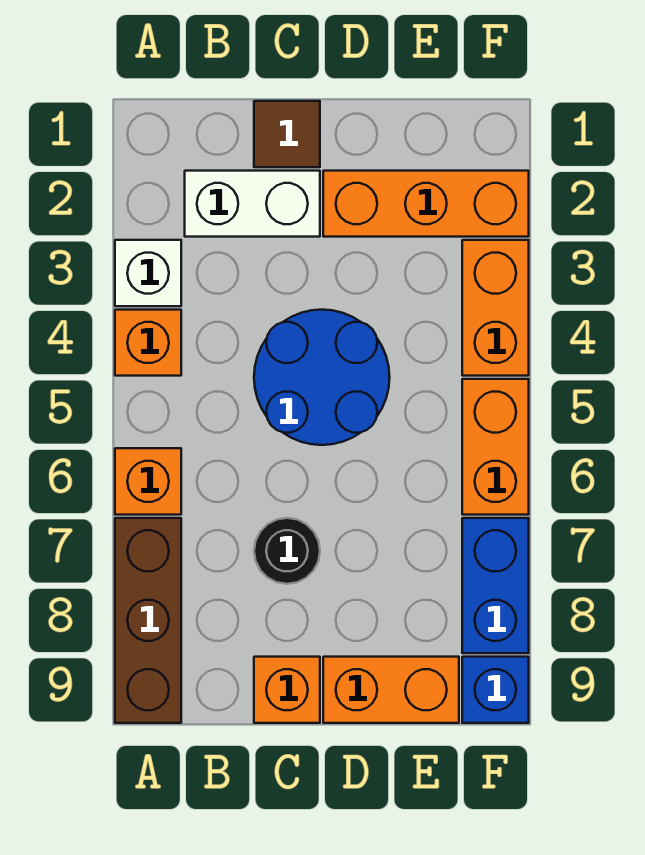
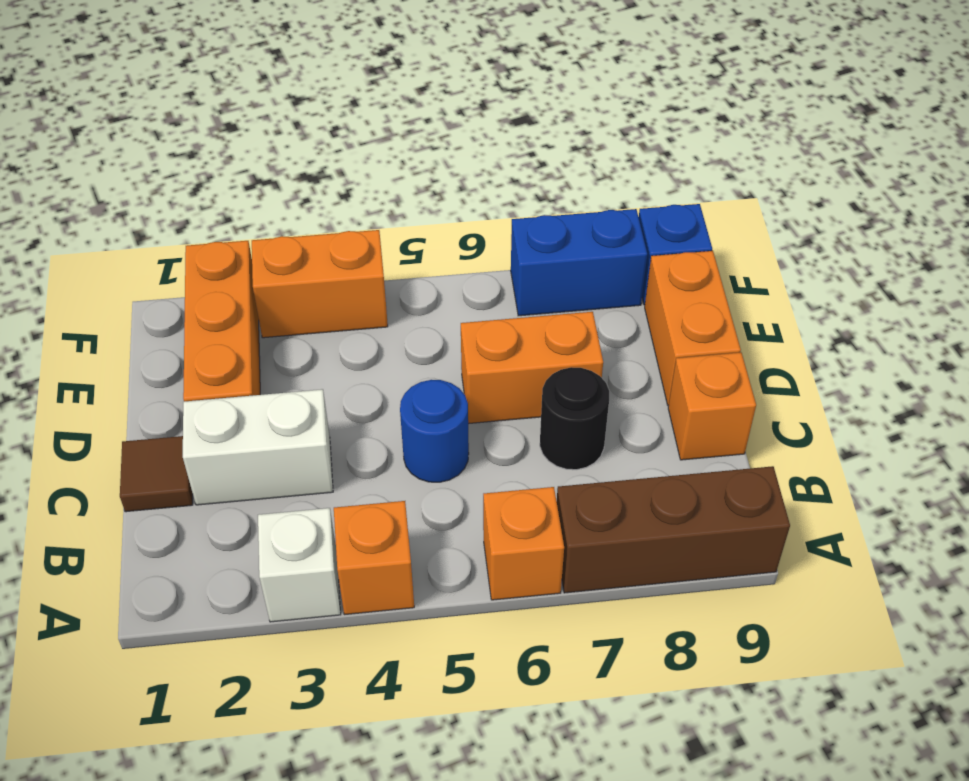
white brick B2:C2 level 1 -> white brick C2:C3 level 1
blue round brick C4:D5 level 1 -> blue round brick C5 level 1
orange brick F5:F6 level 1 -> orange brick D6:D7 level 1

